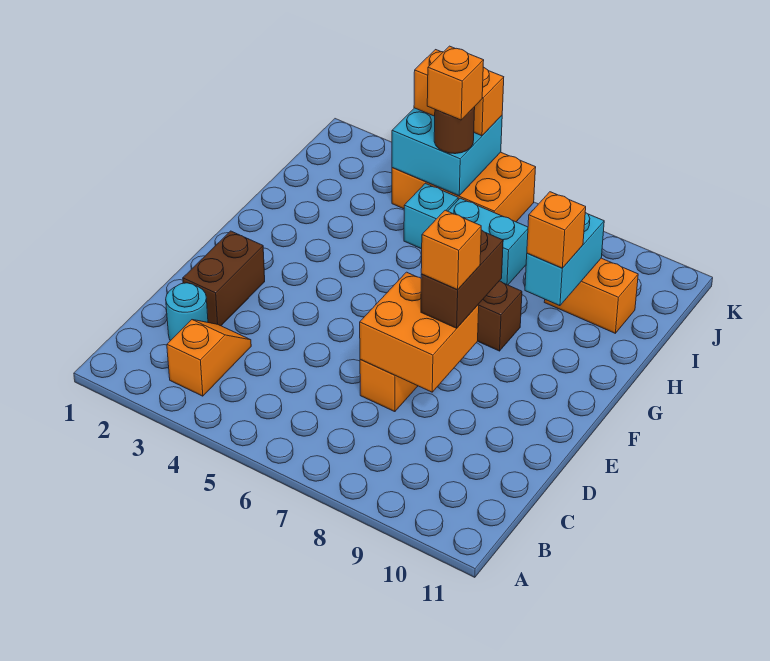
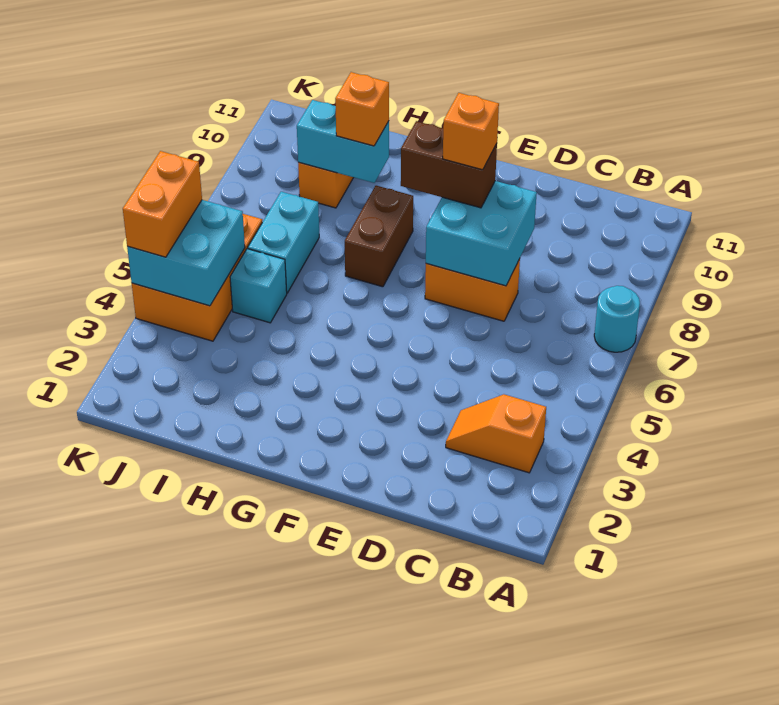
cyan round brick C2 level 1 -> cyan round brick A7 level 1
brown brick D2:E2 level 1 -> none
orange brick D7:E8 level 2 -> cyan brick D7:E8 level 2
brown round brick J5 level 3 -> none
orange brick J5 level 4 -> none

